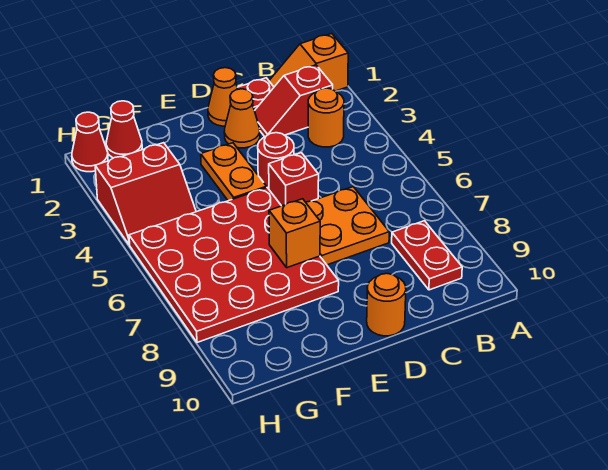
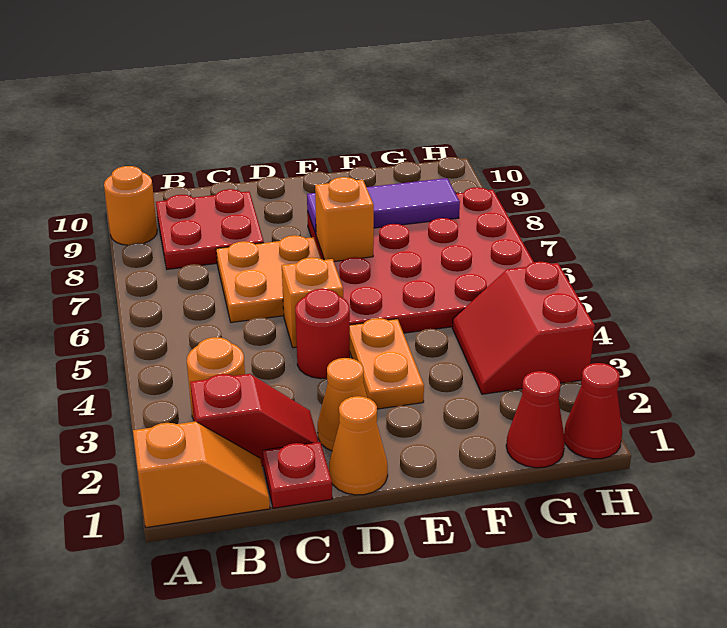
red plate B8:B9 level 1 -> red plate B8:C9 level 1
red brick D5 level 1 -> orange brick D5 level 1
orange round brick D10 level 1 -> orange round brick A9 level 1
none -> purple tile E8:G8 level 2
red slope G3:H4 level 1 top 3 -> red slope G3:H4 level 1 top H

